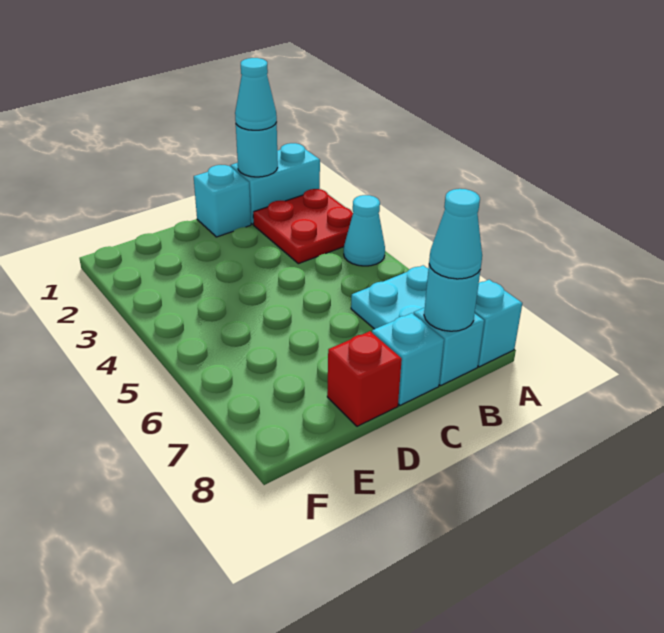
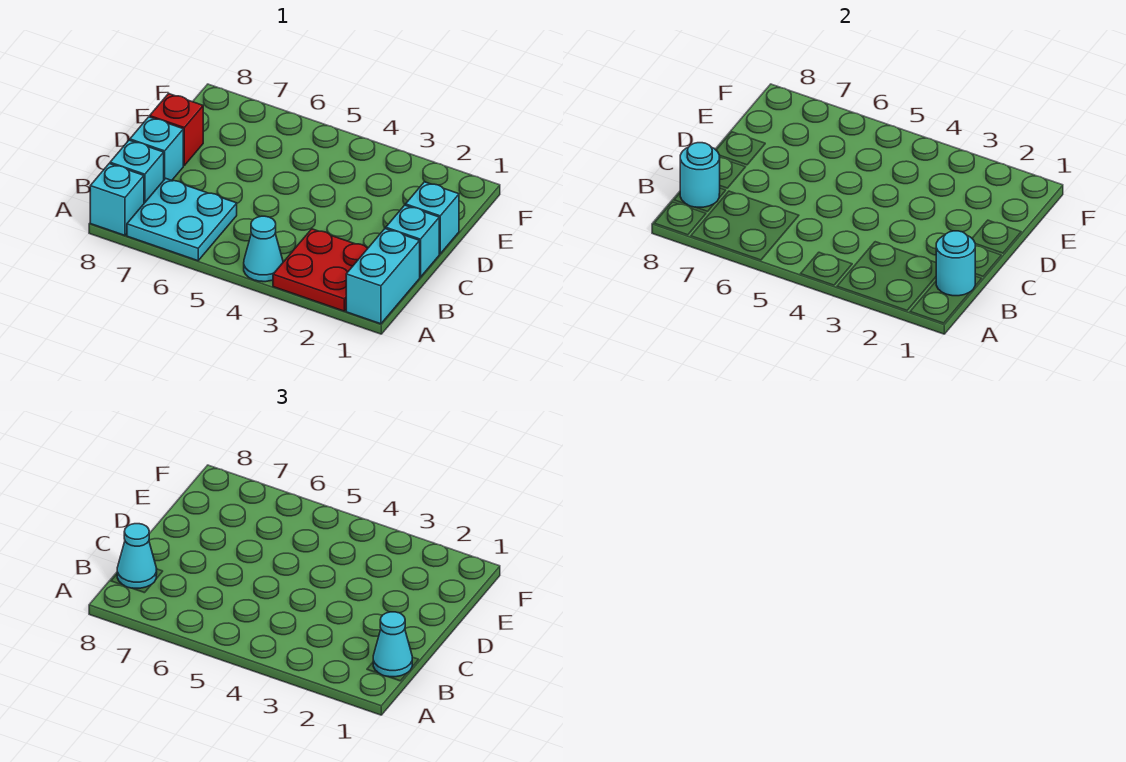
none -> cyan brick D1 level 1

